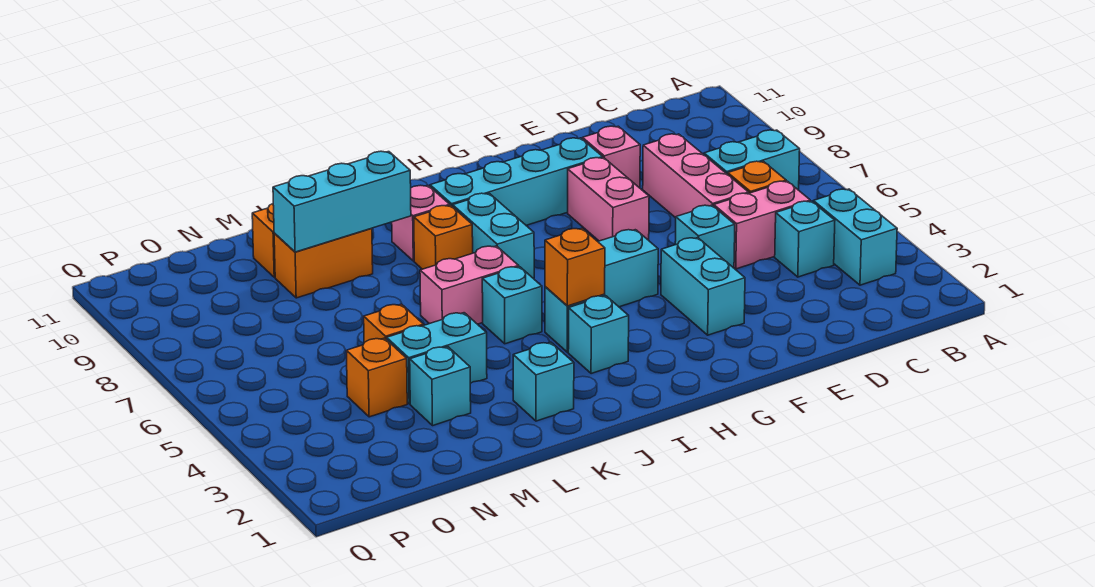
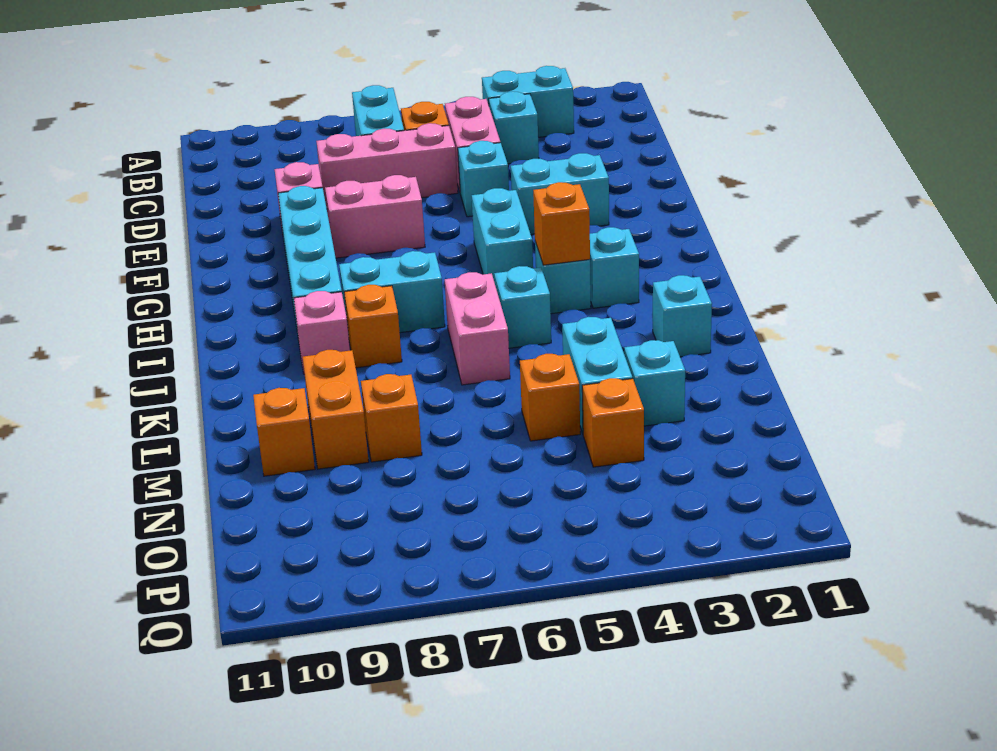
cyan brick K9:M9 level 2 -> none
none -> orange brick M8 level 1

